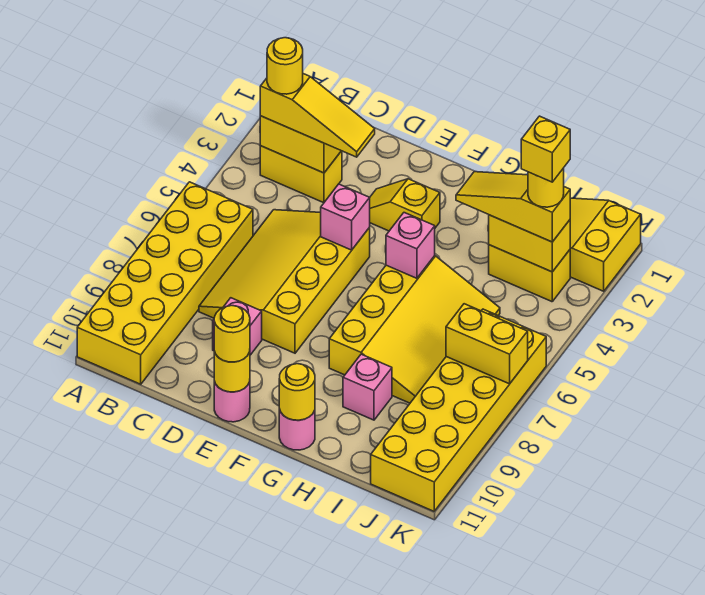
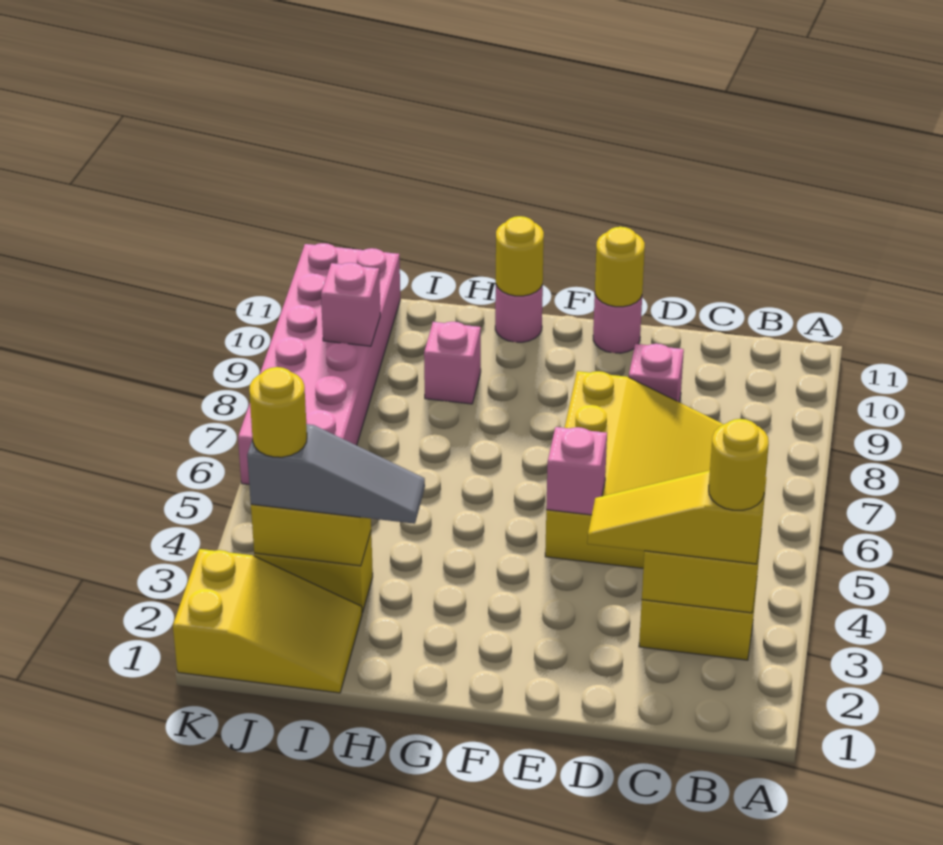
yellow brick A6:B11 level 1 -> none
yellow slope E3:F3 level 1 top F -> none
yellow round brick E11 level 3 -> none
yellow slope G5:I8 level 1 top G -> none
pink brick G5 level 2 -> pink brick J9 level 2
yellow slope H3:J3 level 3 top J -> grey slope H3:J3 level 3 top J
yellow brick J3 level 5 -> none
yellow brick J6:K11 level 1 -> pink brick J6:K11 level 1
yellow brick J7:K7 level 2 -> none

